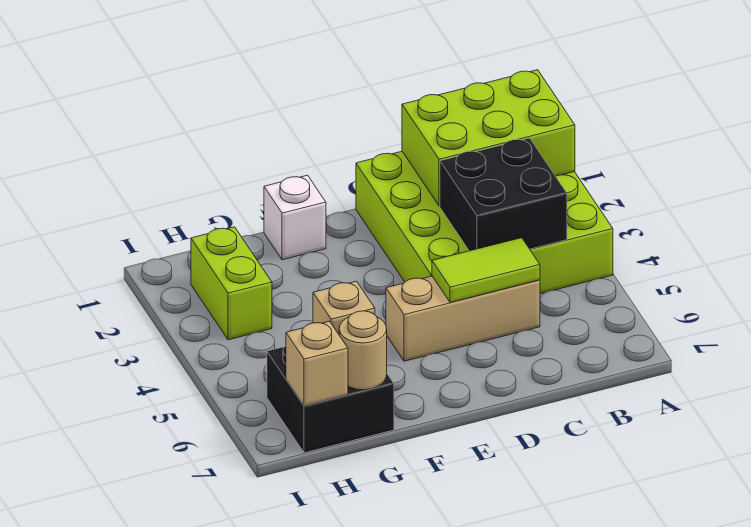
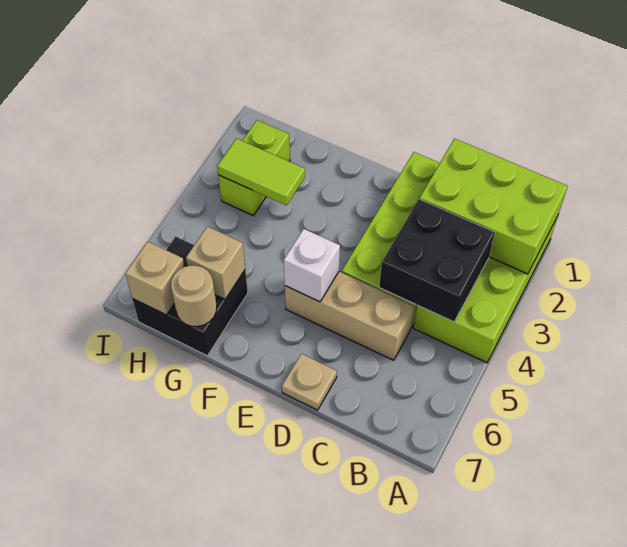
lime tile C5:D5 level 2 -> lime tile G3:H3 level 2
none -> tan plate D7 level 1
white brick F1 level 1 -> white brick E5 level 2

